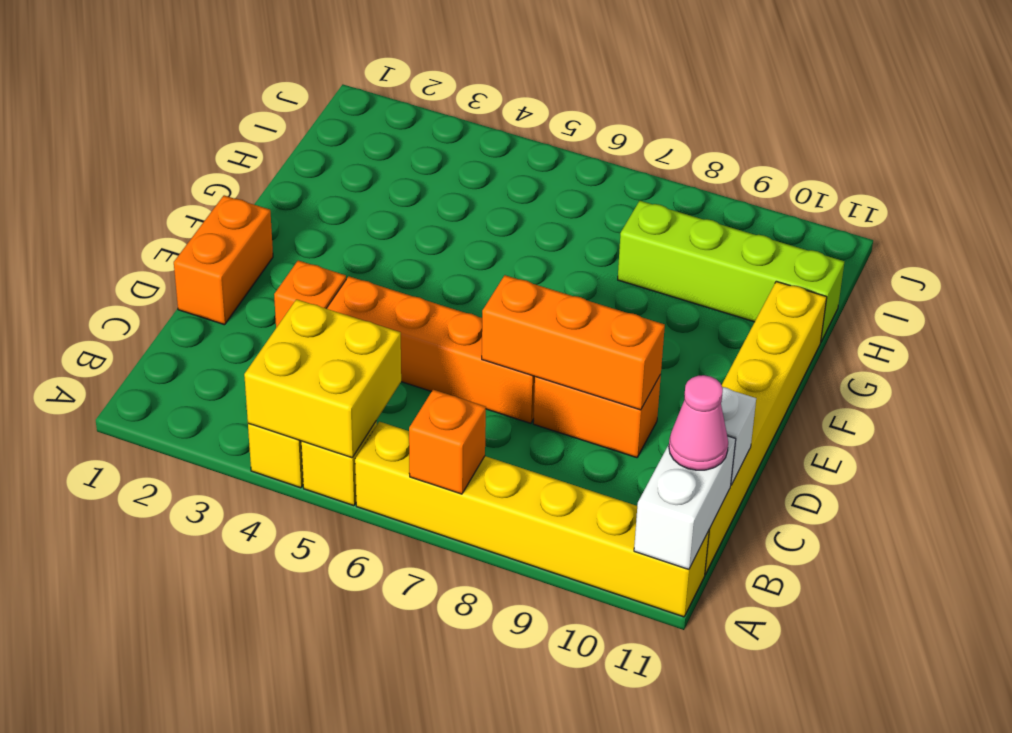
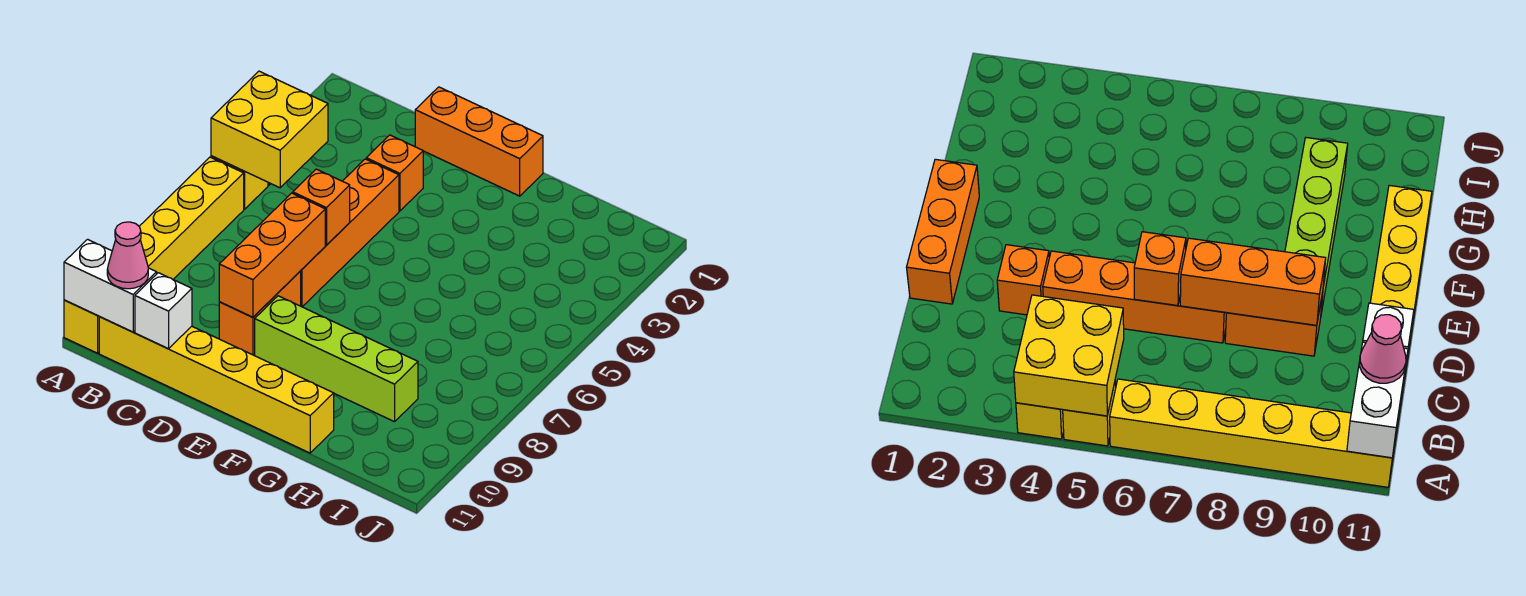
orange brick A7 level 2 -> orange brick D6 level 2
orange brick D1:E1 level 1 -> orange brick D1:F1 level 1
lime brick H8:H11 level 1 -> lime brick E9:H9 level 1

